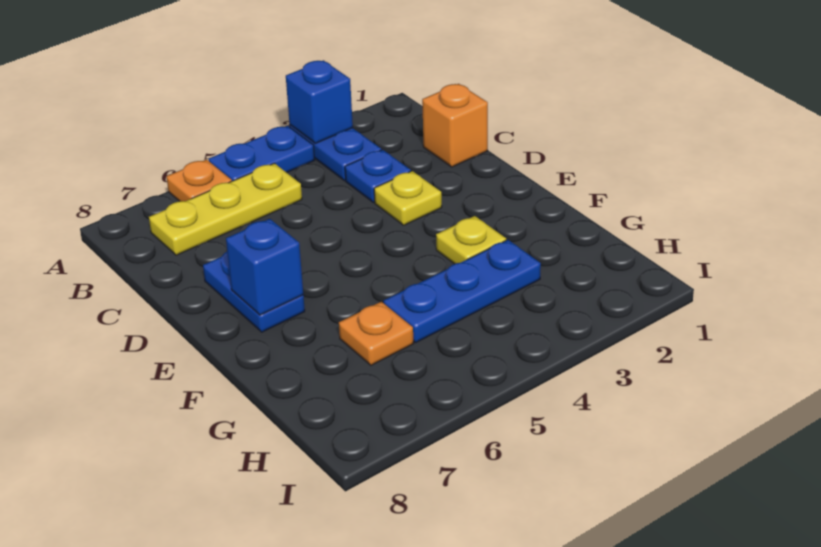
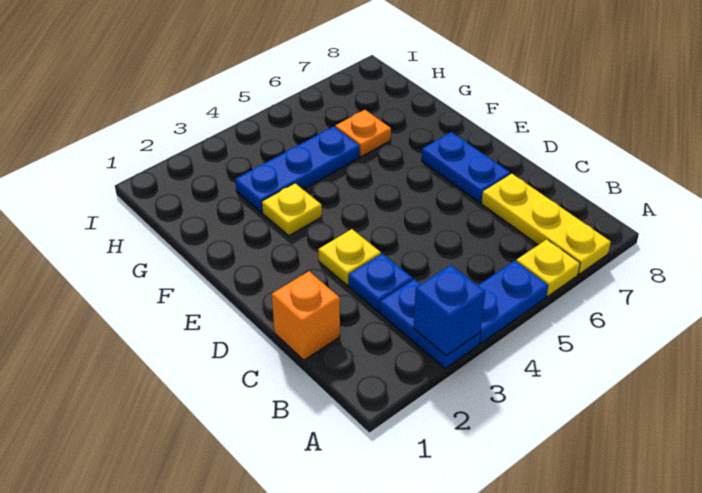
orange plate A6 level 1 -> yellow plate A6 level 1
yellow plate B5:B7 level 1 -> yellow plate A7:C7 level 1
blue brick E7 level 2 -> none

